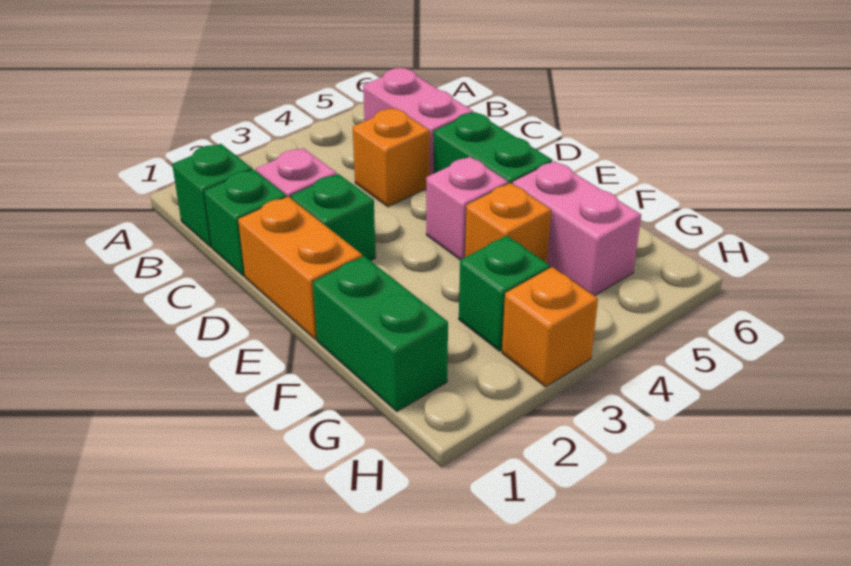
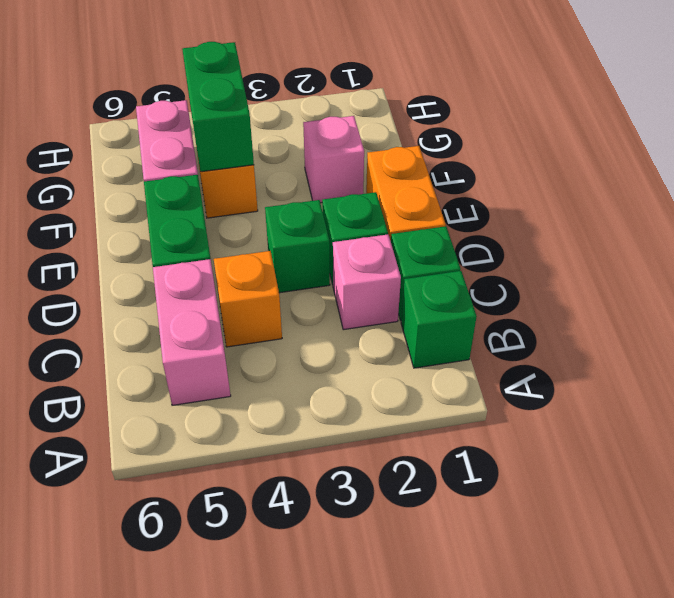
pink brick E4 level 1 -> pink brick F2 level 1
green brick F1:G1 level 1 -> green brick F4:G4 level 2
green brick G3 level 1 -> green brick D3 level 1
orange brick H3 level 1 -> none

